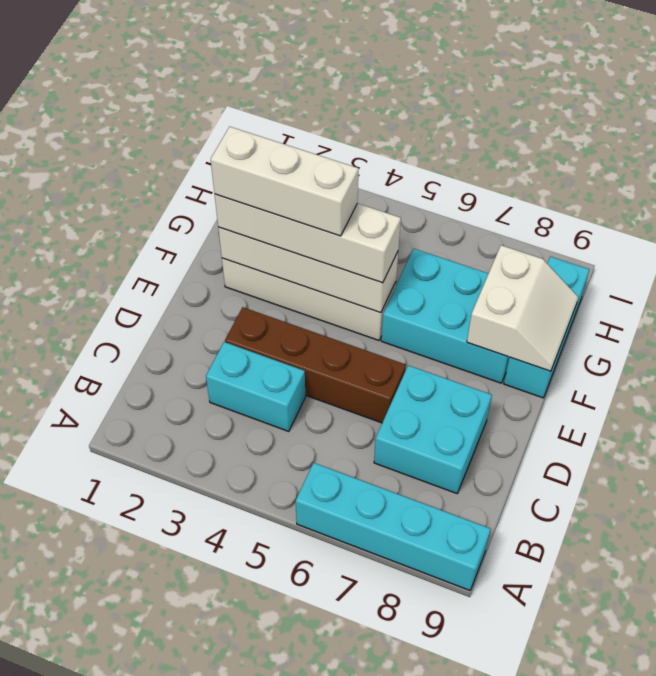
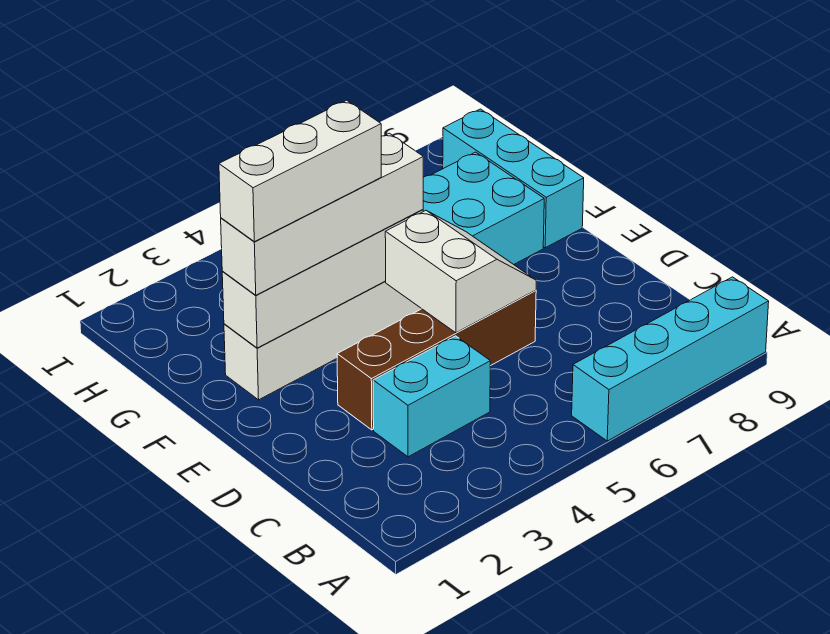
cyan brick C7:D8 level 1 -> none
white slope F8:G9 level 2 top 8 -> white slope D5:E6 level 2 top 5

